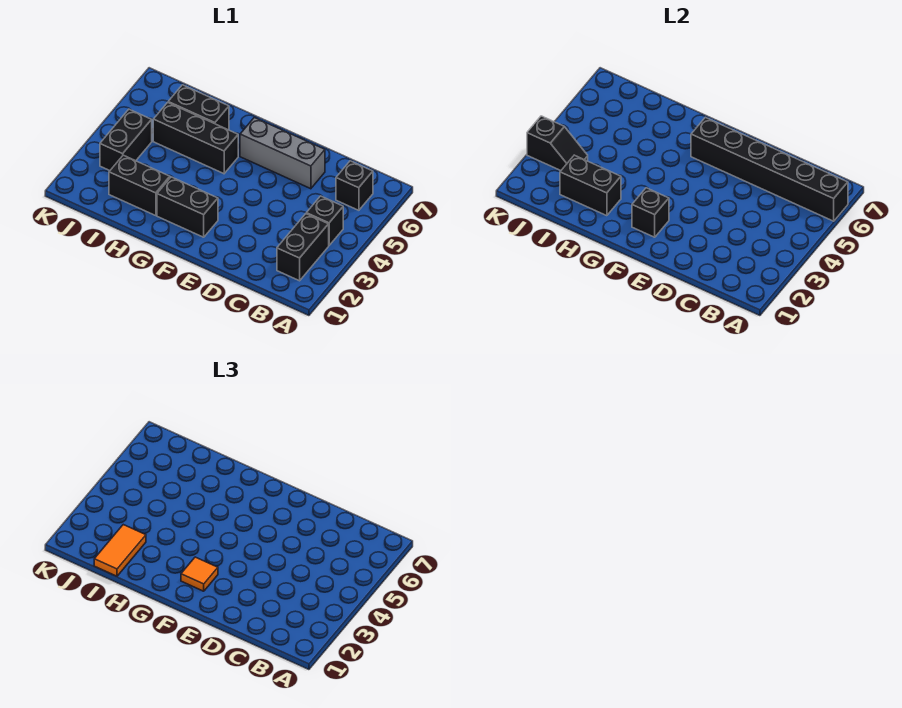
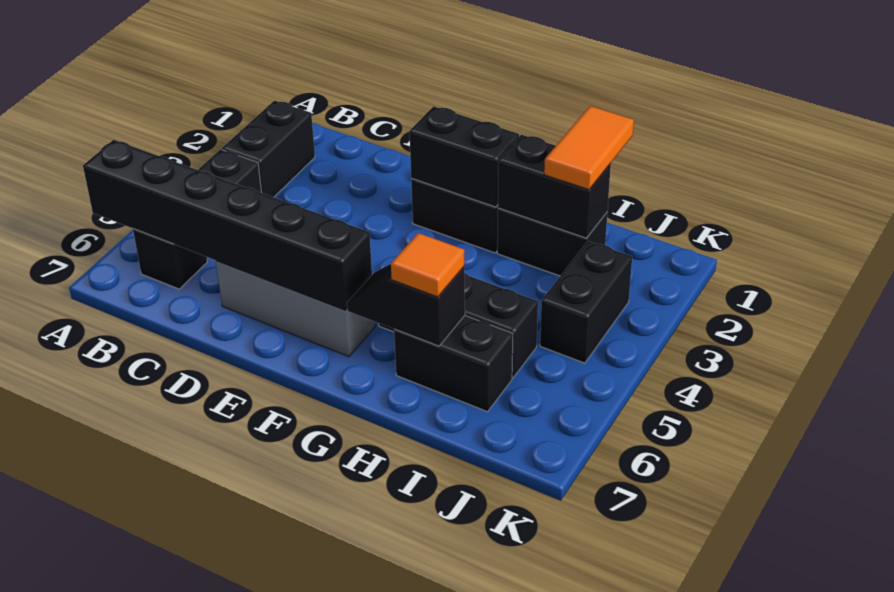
black brick F2 level 2 -> black brick F2:G2 level 2
orange tile F2 level 3 -> orange tile H6 level 3
black slope J3:K3 level 2 top K -> black slope G6:H6 level 2 top H

